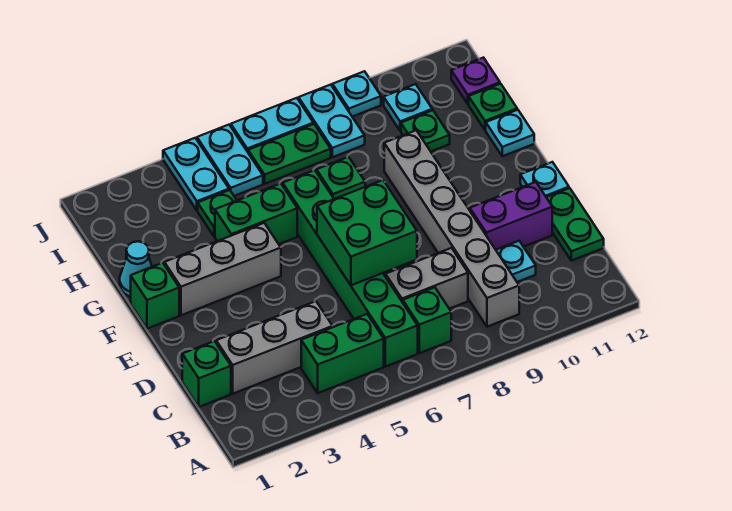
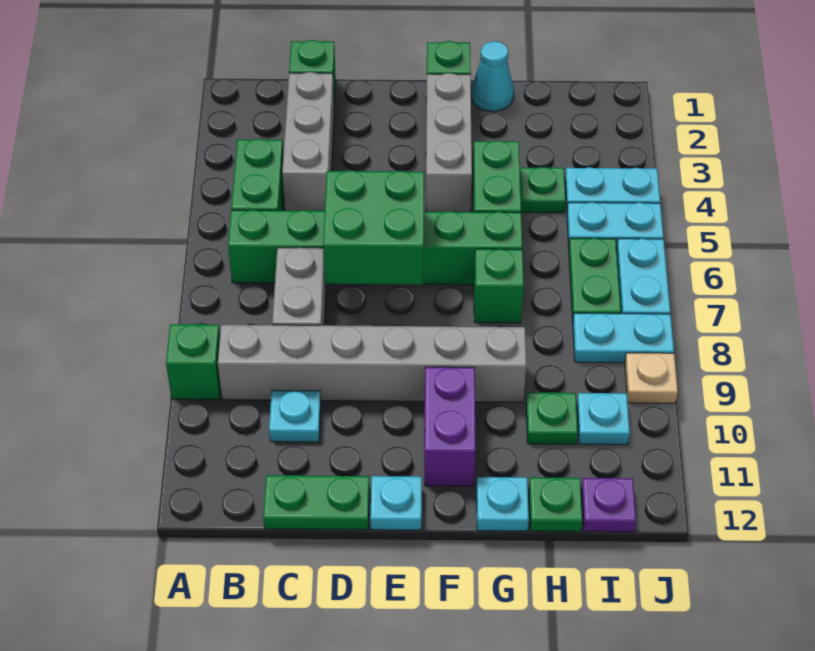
green brick B7 level 1 -> green brick A9 level 1
purple brick D10:D11 level 1 -> purple brick F10:F11 level 1
cyan plate J9 level 1 -> tan plate J9 level 1

